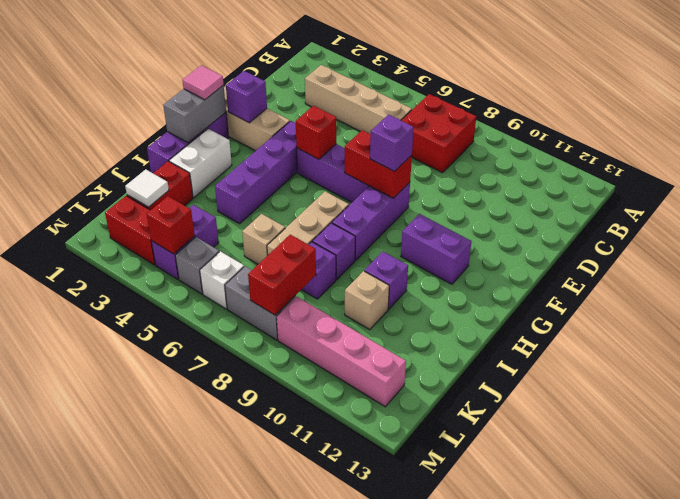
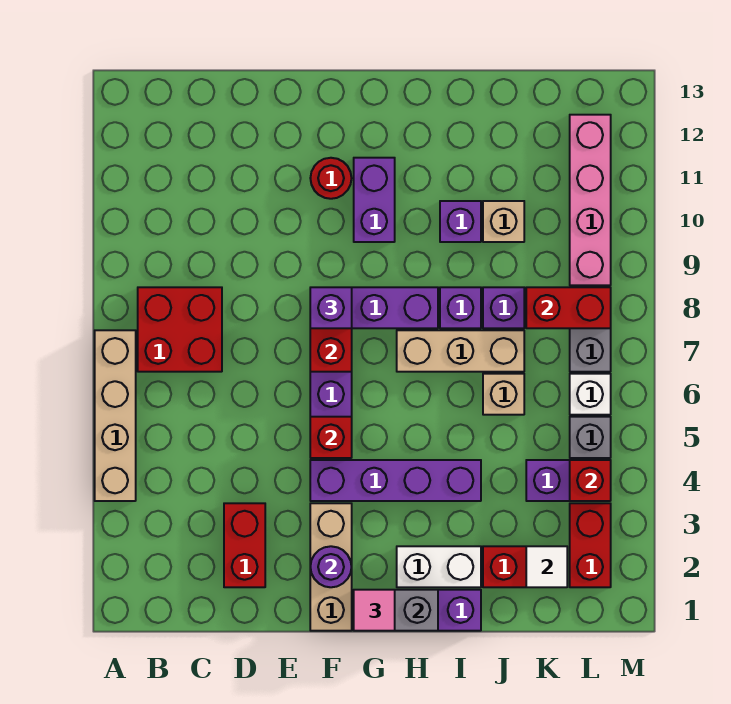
tan brick C3:C6 level 1 -> tan brick A4:A7 level 1
none -> red brick D2:D3 level 1
purple brick F2 level 2 -> purple round brick F2 level 2
none -> red round brick F11 level 1

